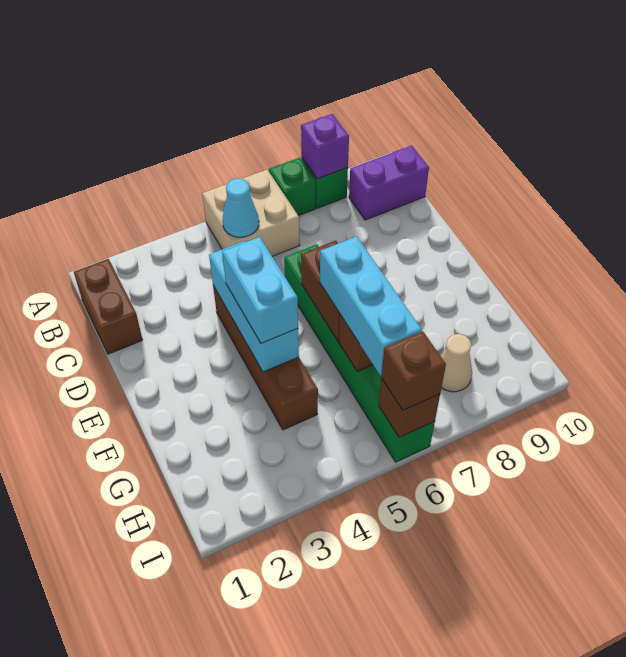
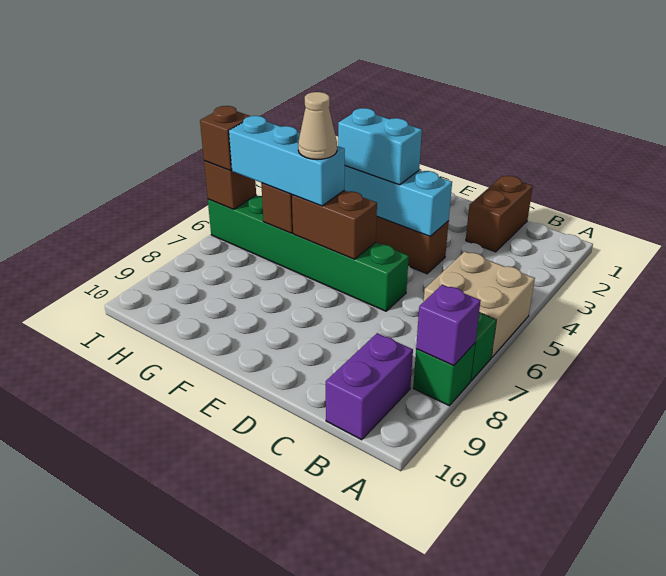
brown brick B1:C1 level 1 -> brown brick C1:C2 level 1
cyan cone B5 level 2 -> none
tan cone H8 level 1 -> tan cone F6 level 4

